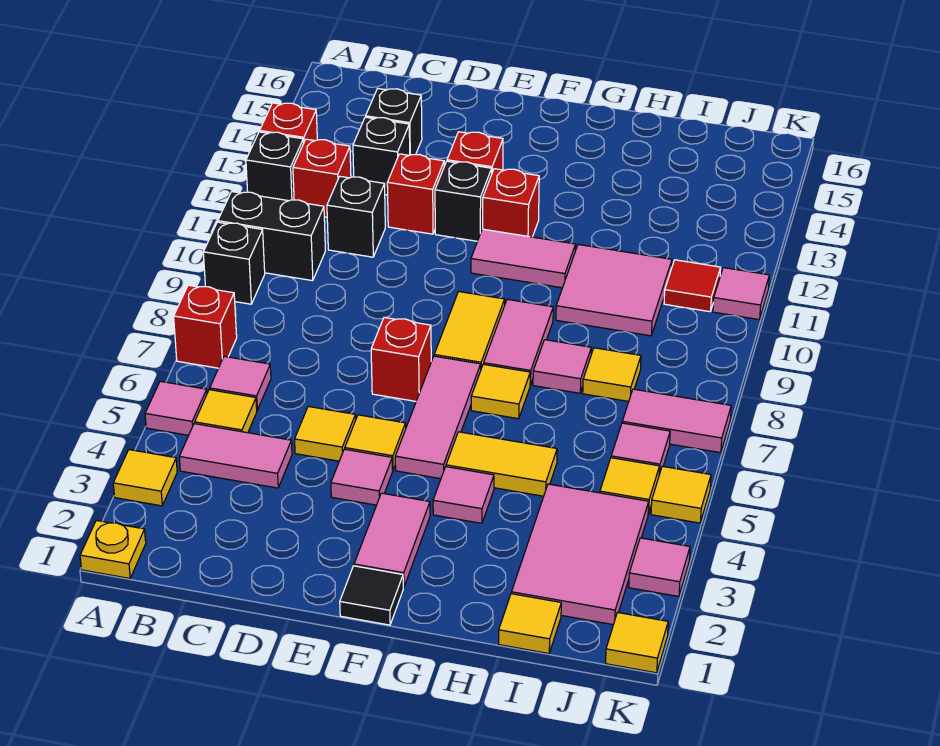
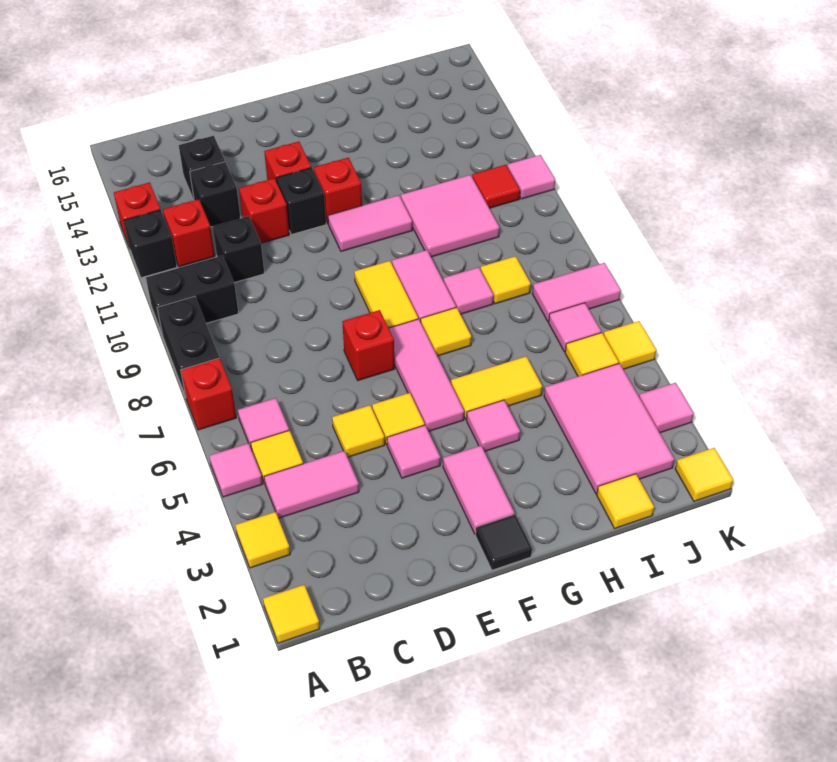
yellow plate A1 level 1 -> yellow tile A1 level 1
black brick A9 level 1 -> black brick A8:A9 level 1

